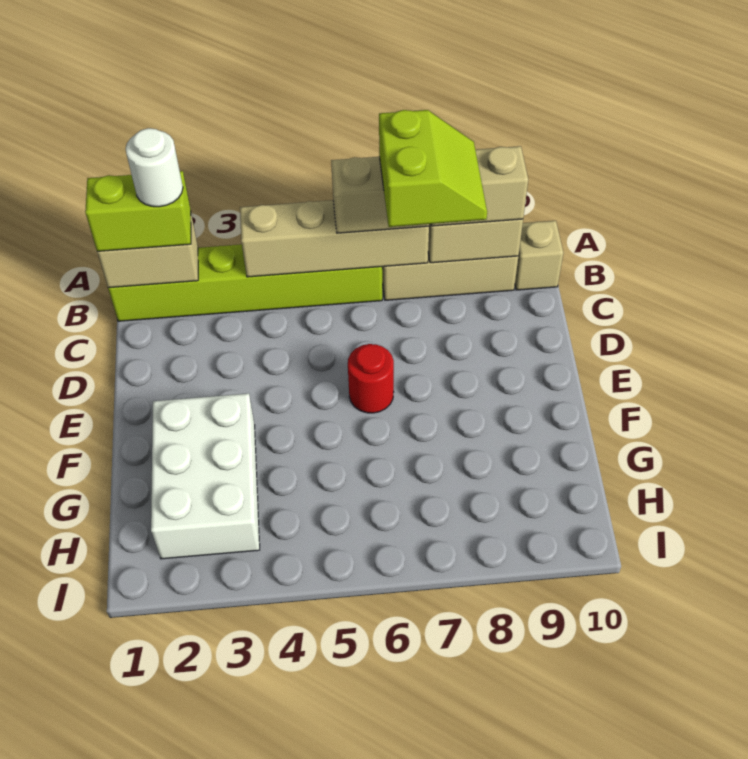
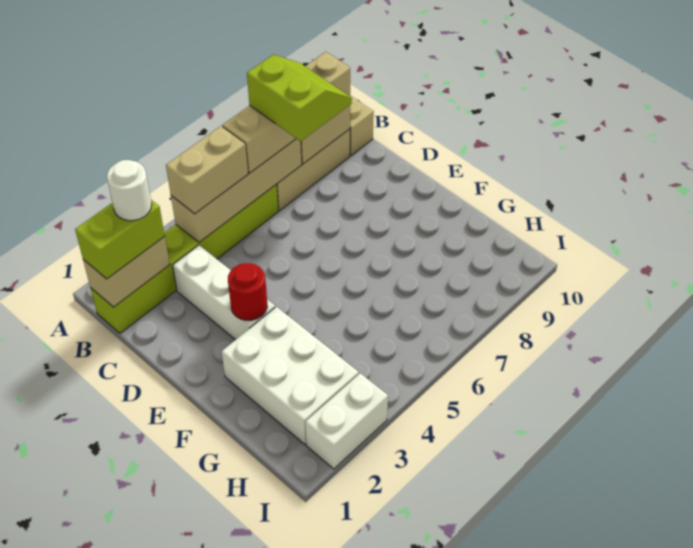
none -> tan brick B4:B5 level 3
none -> white brick C3:E3 level 1
red round brick E6 level 1 -> red round brick E3 level 2
none -> white brick I2:I3 level 1

